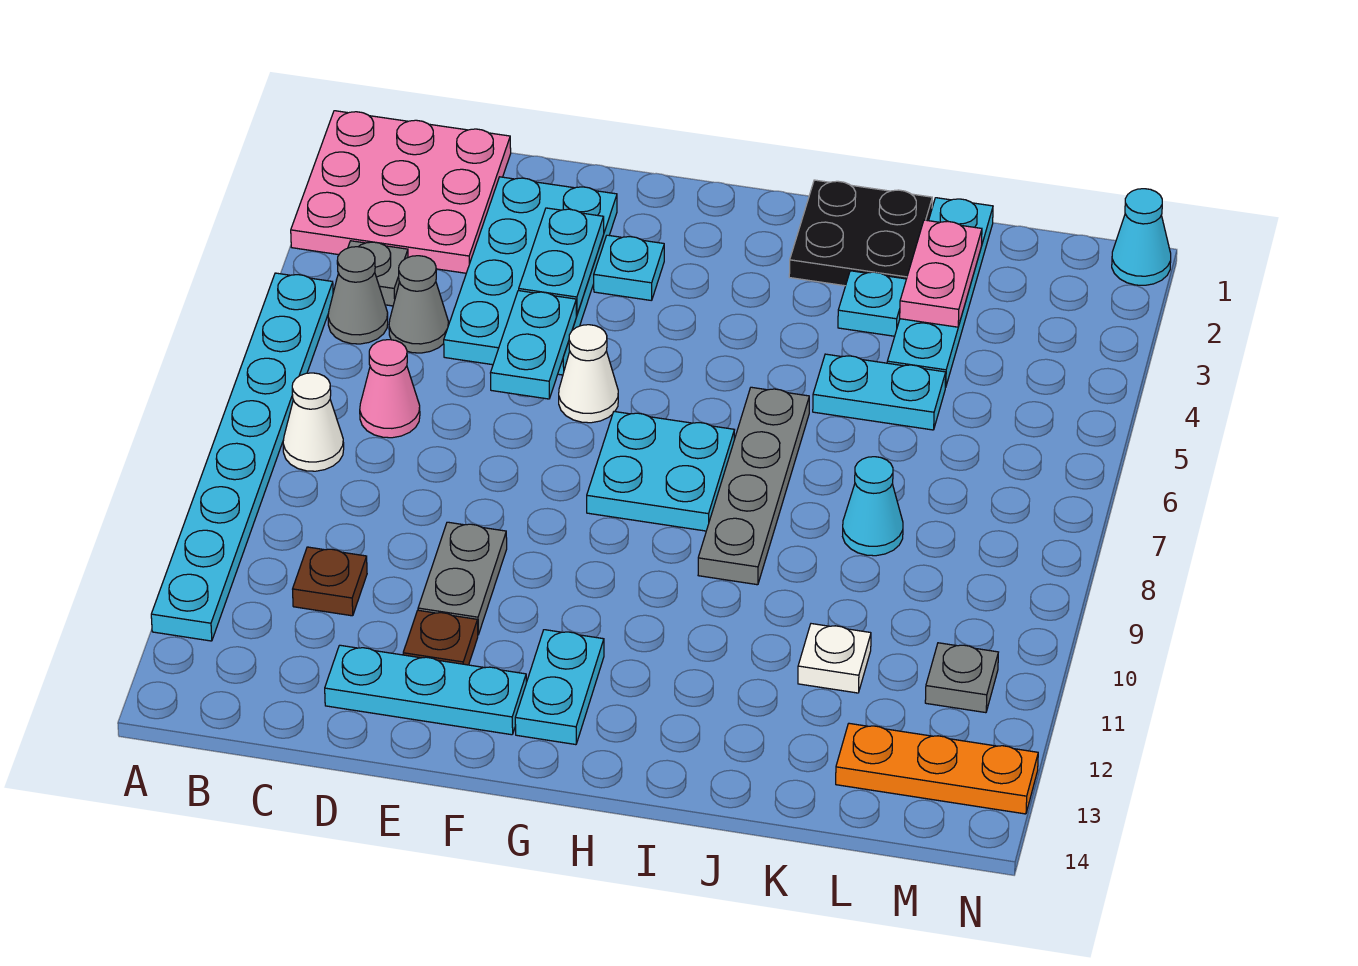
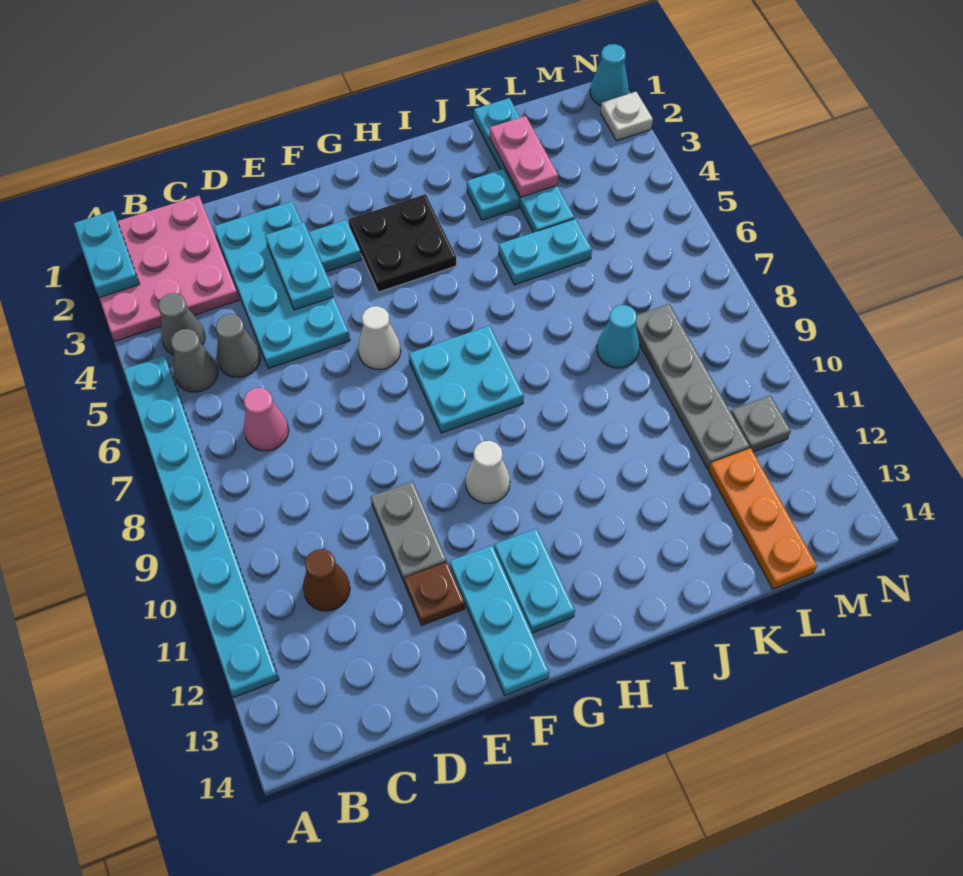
grey plate B4 level 1 -> grey cone B4 level 1
white cone B8 level 1 -> white cone G10 level 1
brown plate C11 level 1 -> brown cone C11 level 1
cyan plate D13:F13 level 1 -> cyan plate F12:F14 level 1
cyan plate E5:E6 level 2 -> cyan plate A1:A2 level 2
black plate I1:J2 level 1 -> black plate G3:H4 level 1
grey plate I6:I9 level 1 -> grey plate L8:L11 level 1
white plate K11 level 1 -> white plate N2 level 1
orange plate L13:N13 level 1 -> orange plate L12:L14 level 1

